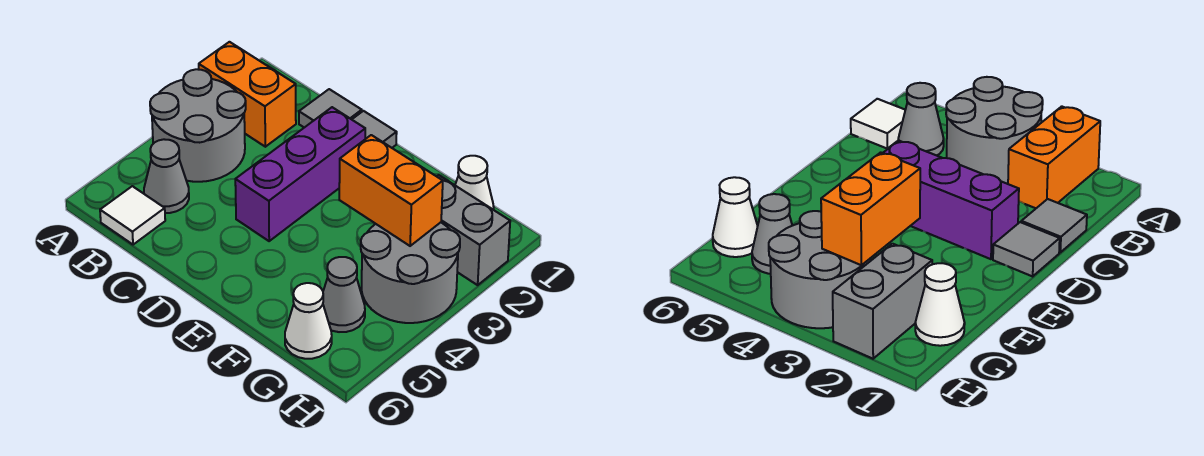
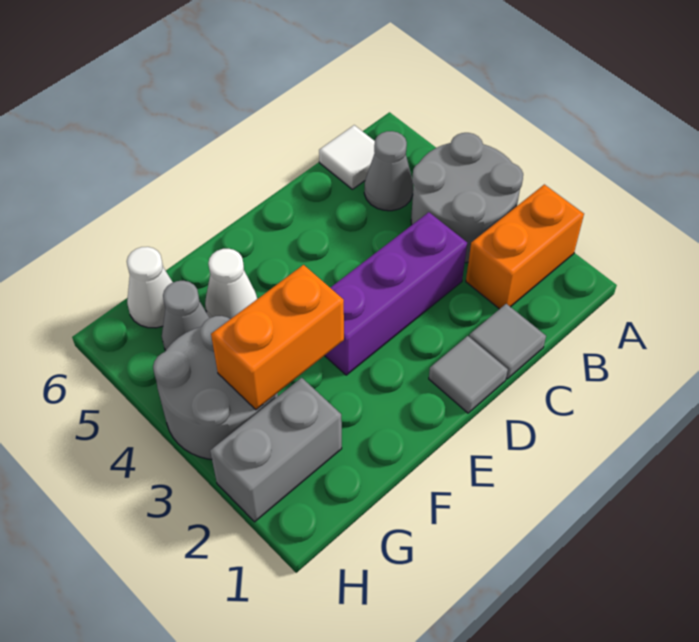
purple brick D2:D4 level 1 -> purple brick C3:E3 level 1
white cone G1 level 1 -> white cone F5 level 1

